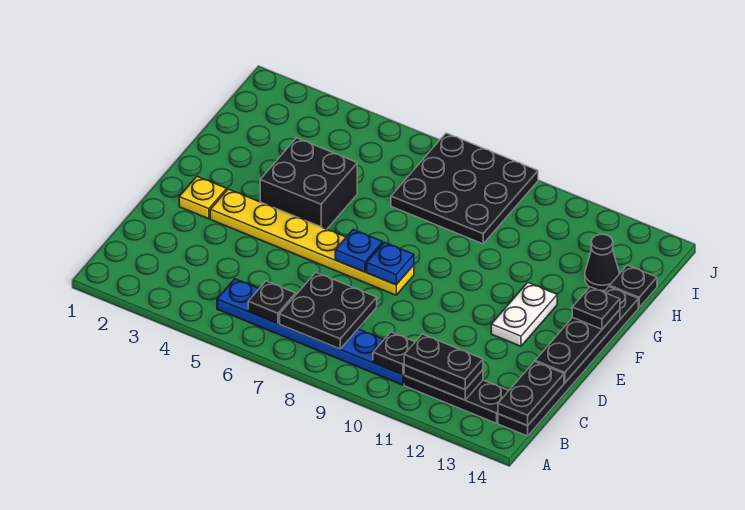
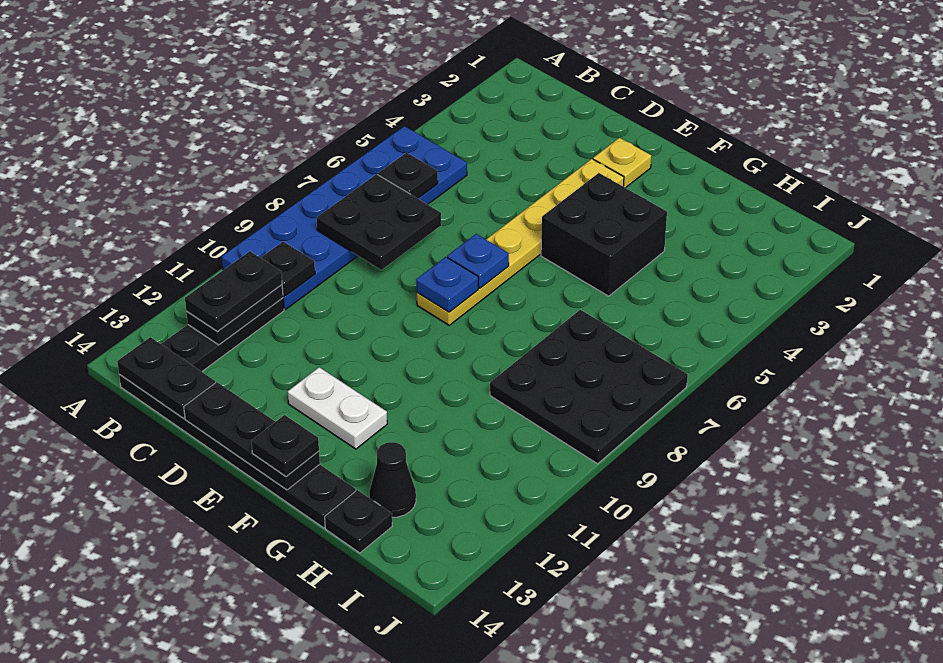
blue plate B5:B10 level 1 -> blue plate A5:B10 level 1

